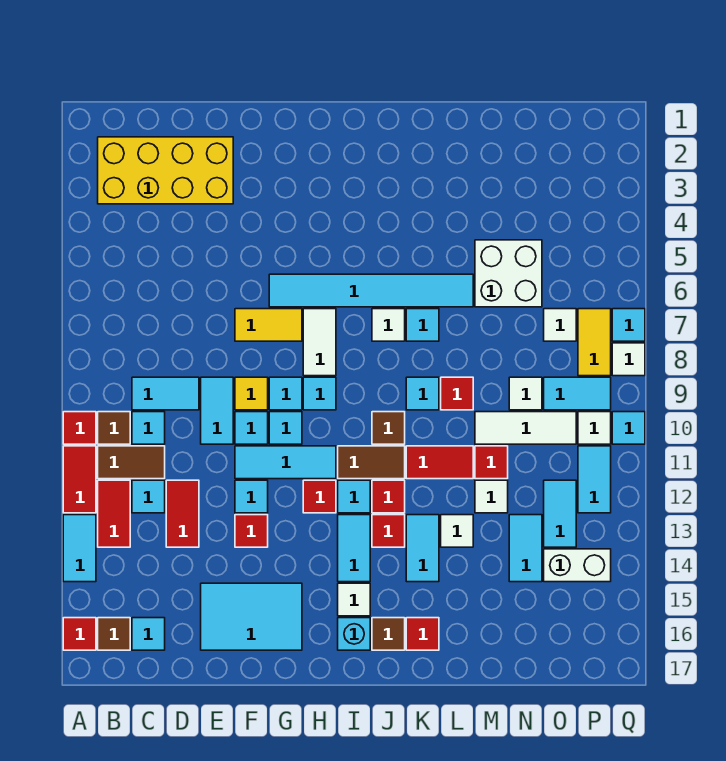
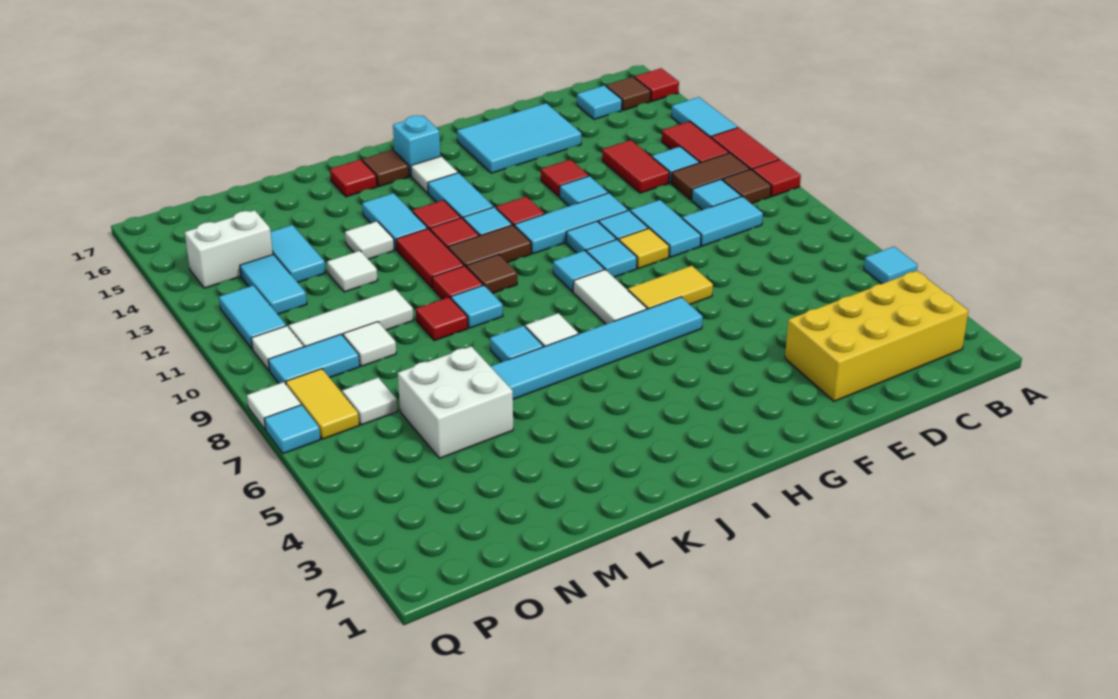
red tile K11:L11 level 1 -> red tile K11:K12 level 1
red tile M11 level 1 -> red tile K10 level 1
cyan tile Q10 level 1 -> cyan tile A5 level 1

